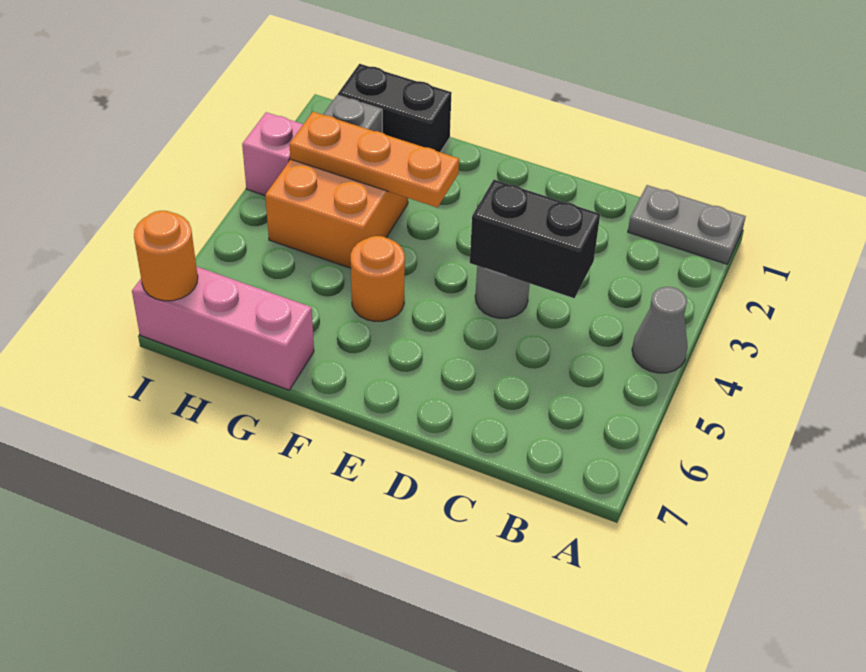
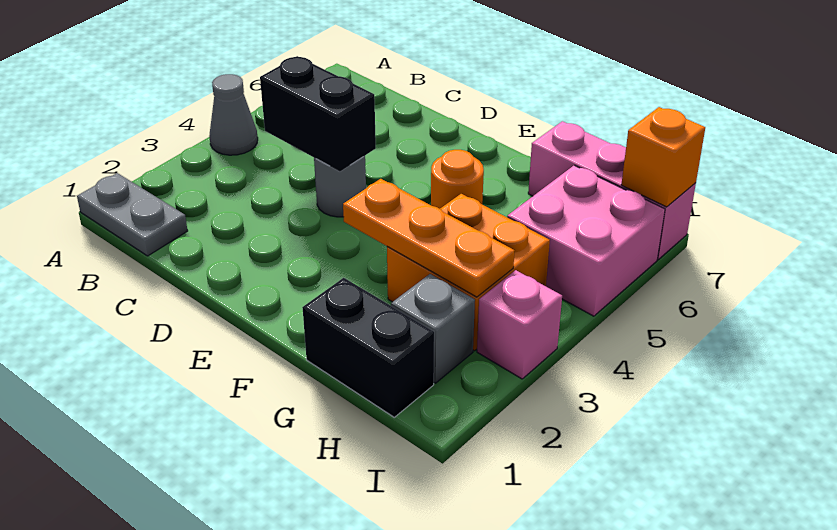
none -> pink brick H5:I6 level 1
orange round brick I7 level 2 -> orange brick I7 level 2

